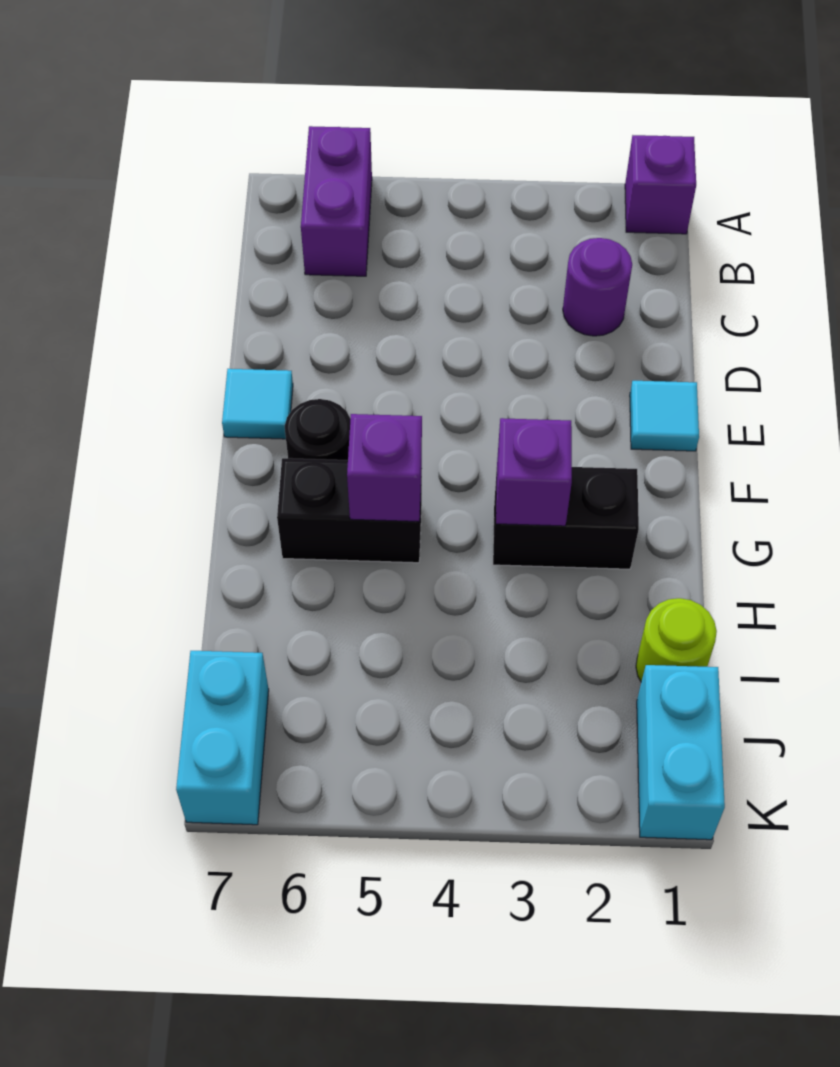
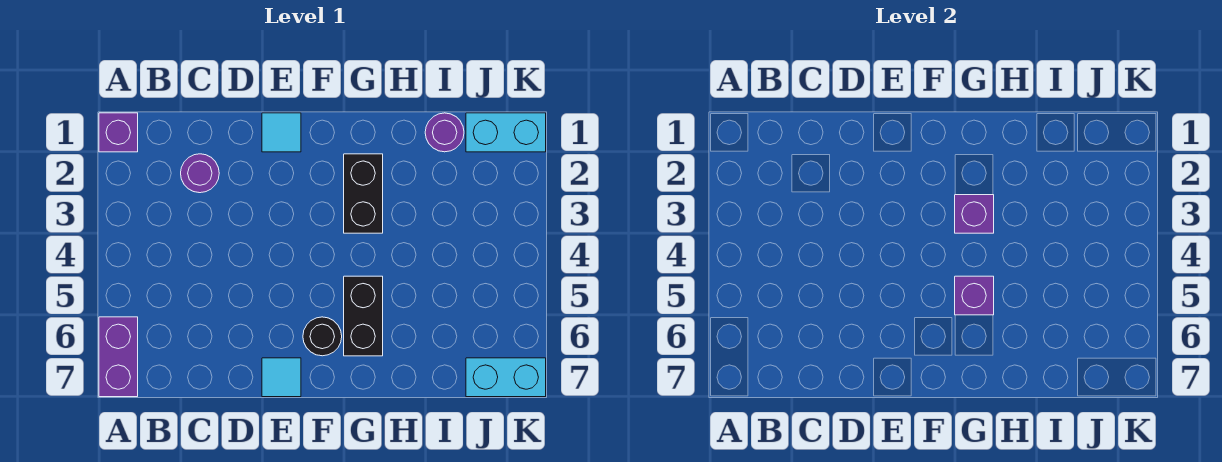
purple brick A6:B6 level 1 -> purple brick A6:A7 level 1
lime round brick I1 level 1 -> purple round brick I1 level 1

